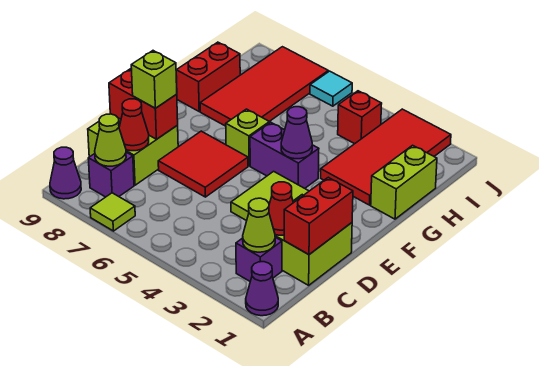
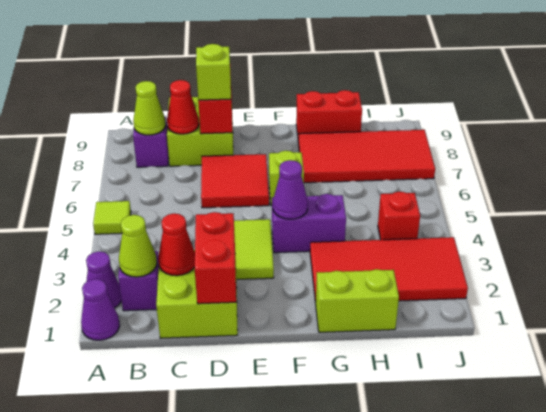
lime tile A7 level 1 -> lime tile A5 level 1
purple cone A9 level 1 -> purple cone A2 level 1
red brick C1:D1 level 2 -> red brick D1:D2 level 2
purple brick F4:F5 level 1 -> purple brick F4:G4 level 1
cyan tile J6 level 1 -> none

